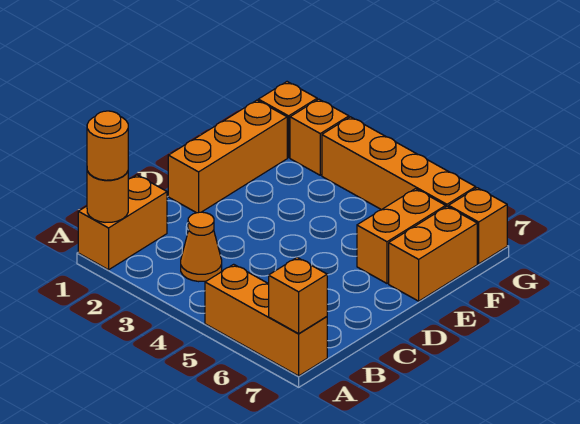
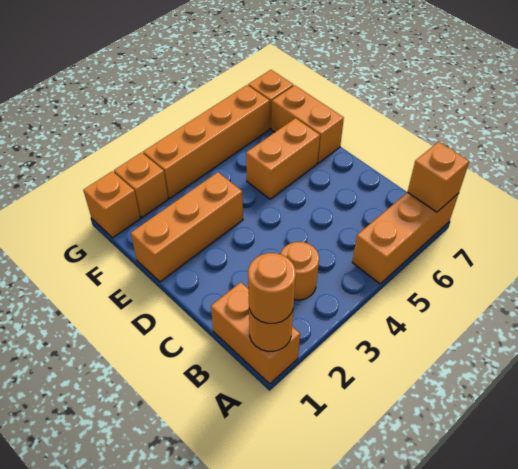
orange cone B3 level 1 -> orange round brick B3 level 1
orange brick D1:F1 level 1 -> orange brick E1:E3 level 1
orange brick E6:F6 level 1 -> orange brick E5:E6 level 1

